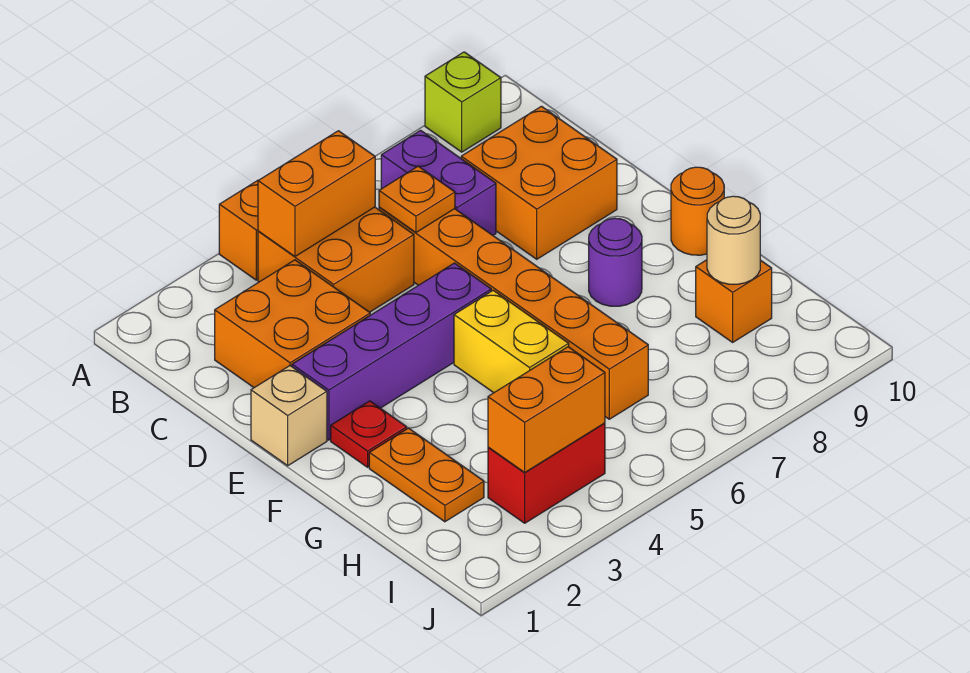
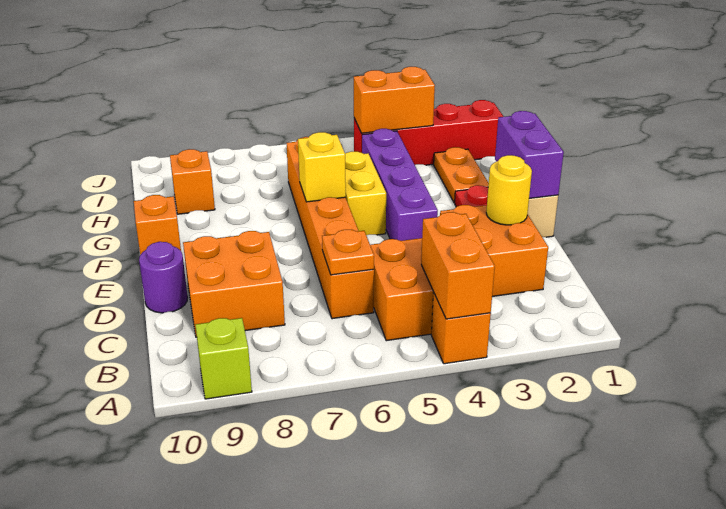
orange brick B4:B5 level 2 -> orange brick A4:B4 level 2
purple brick B7:C7 level 1 -> purple brick E1:F1 level 2
none -> yellow round brick D2 level 2
purple brick E2:E5 level 1 -> purple brick E4:H4 level 1
none -> yellow brick F6 level 2
purple round brick F8 level 1 -> purple round brick D10 level 1
orange round brick F10 level 1 -> orange brick F10 level 1
tan round brick H9 level 2 -> none
red brick I3:I4 level 1 -> red brick I1:I4 level 1

